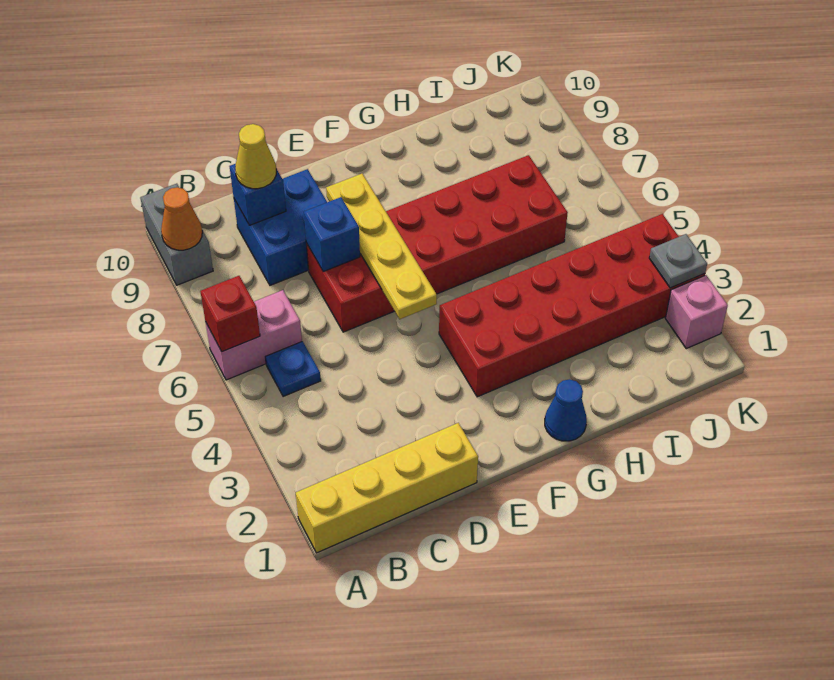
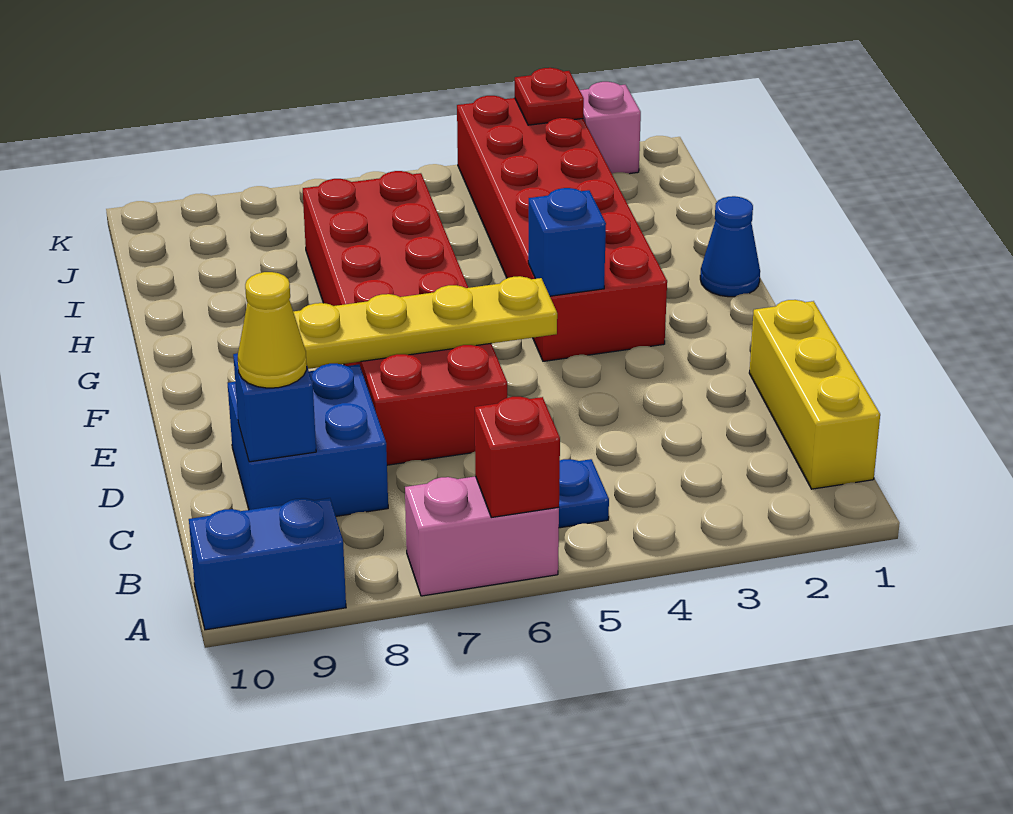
yellow brick A1:D1 level 1 -> yellow brick B1:D1 level 1
pink brick A6:B6 level 1 -> pink brick A6:A7 level 1
grey brick A9:A10 level 1 -> blue brick A9:A10 level 1
orange cone A9 level 2 -> none
blue brick D7 level 2 -> blue brick F4 level 2
grey plate K3 level 2 -> red plate K3 level 2

